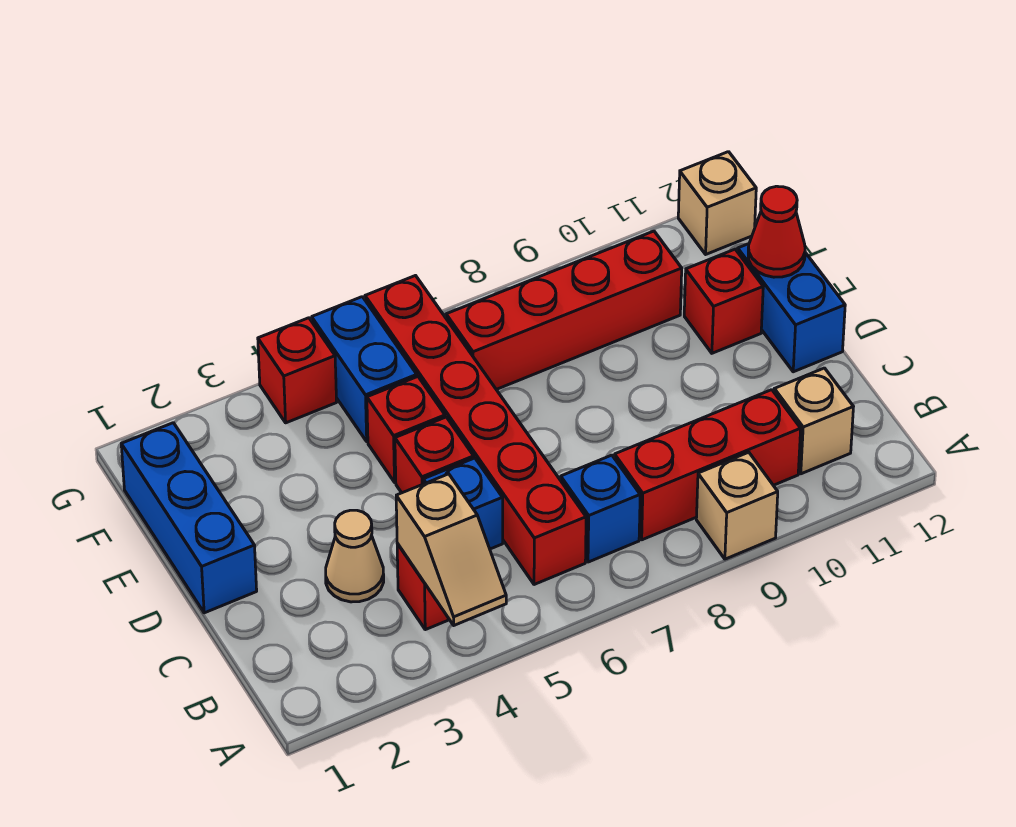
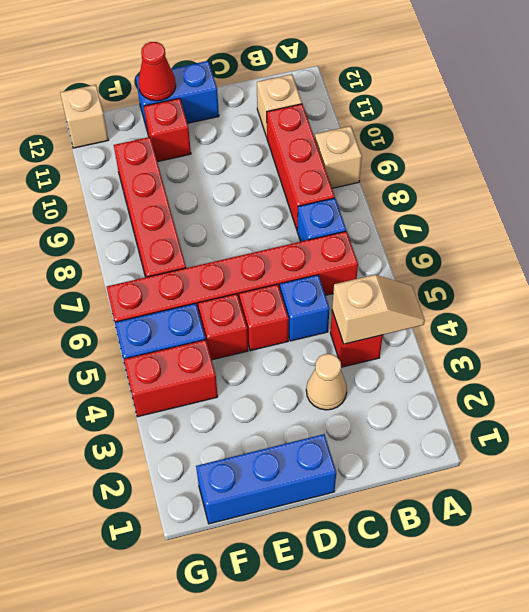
red brick G4 level 1 -> red brick F4:G4 level 1

